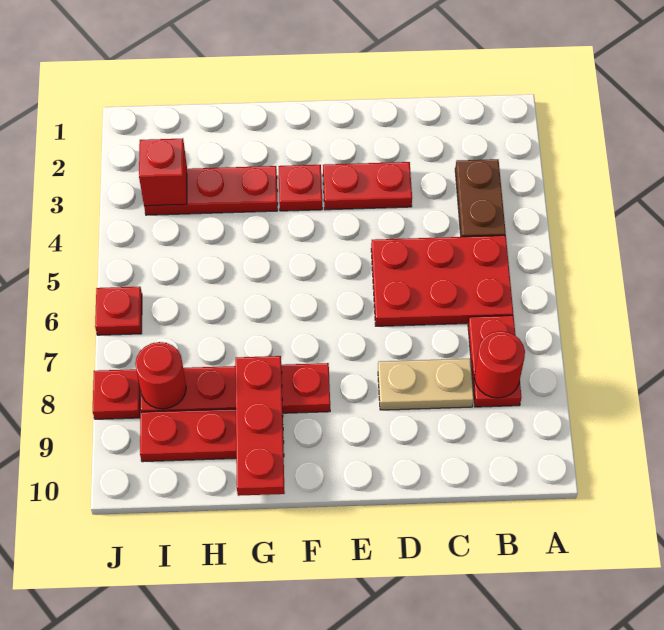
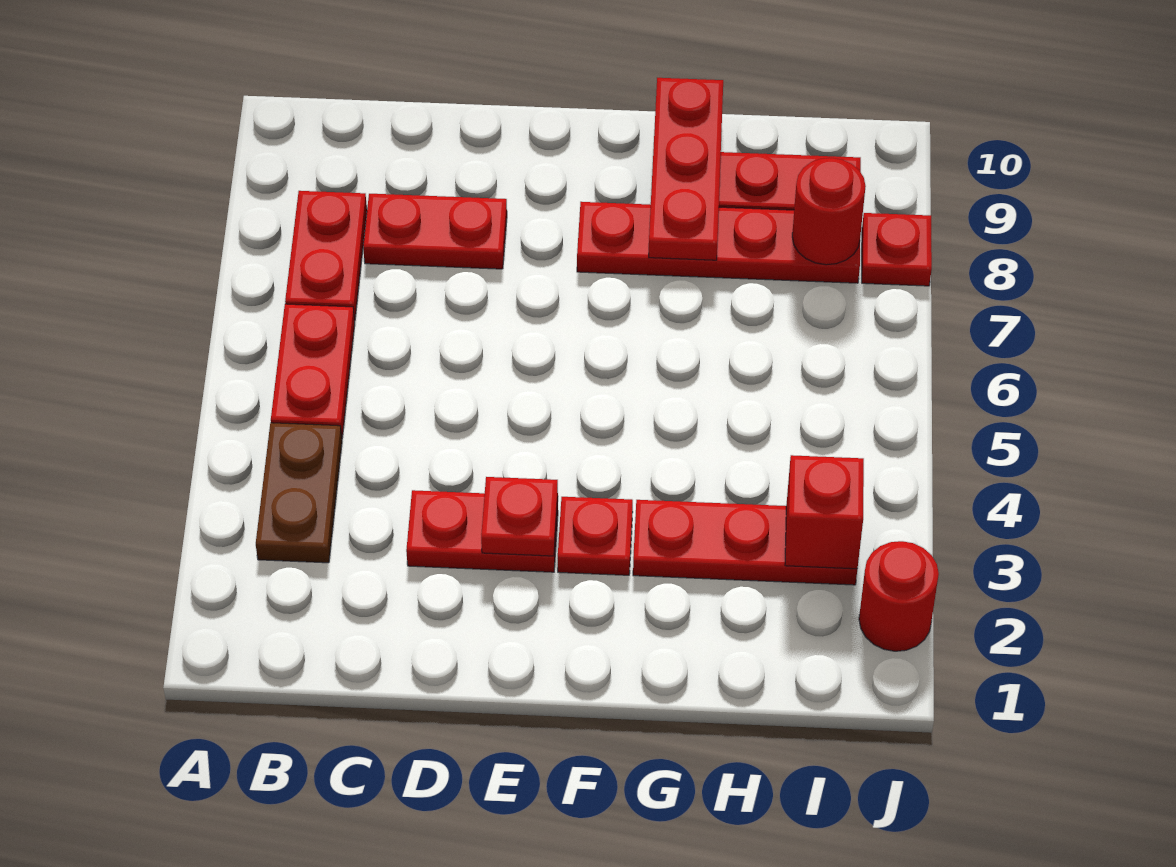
red plate B5:D6 level 1 -> red plate B5:B6 level 1
red round brick B8 level 2 -> red round brick J2 level 1
tan plate C8:D8 level 1 -> red plate C8:D8 level 1
red plate J6 level 1 -> red plate E3 level 2

